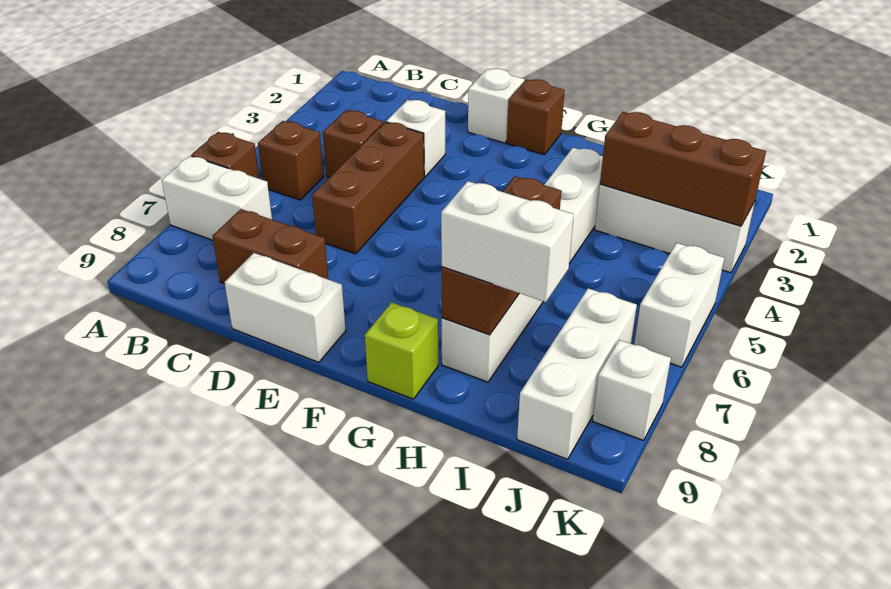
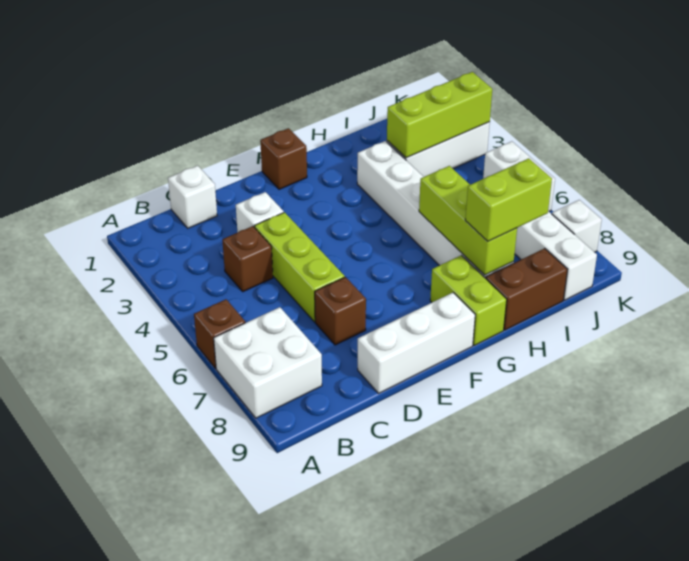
white brick A7:B7 level 1 -> white brick A7:B8 level 1
brown brick B5 level 1 -> brown brick D7 level 1
brown brick C8:D8 level 1 -> brown brick H9:I9 level 1
brown brick D4:D6 level 1 -> lime brick D4:D6 level 1
white brick D9:E9 level 1 -> white brick D9:F9 level 1
white brick E1 level 1 -> white brick C1 level 1
lime brick G9 level 1 -> lime brick G8:G9 level 1
brown brick H6:H8 level 2 -> lime brick H6:H8 level 2
white brick H8:I8 level 3 -> lime brick H8:I8 level 3
brown brick I3:K3 level 2 -> lime brick I3:K3 level 2

